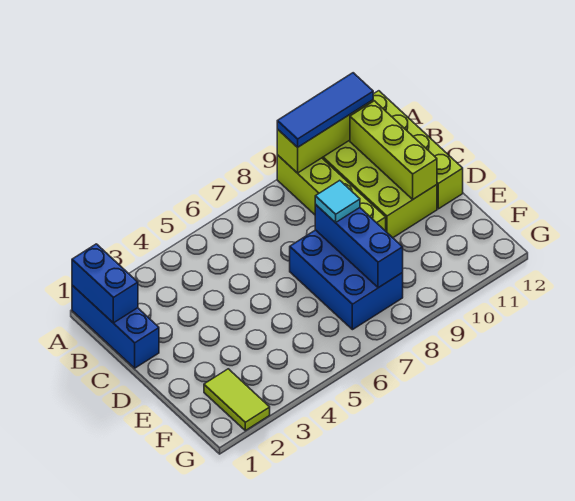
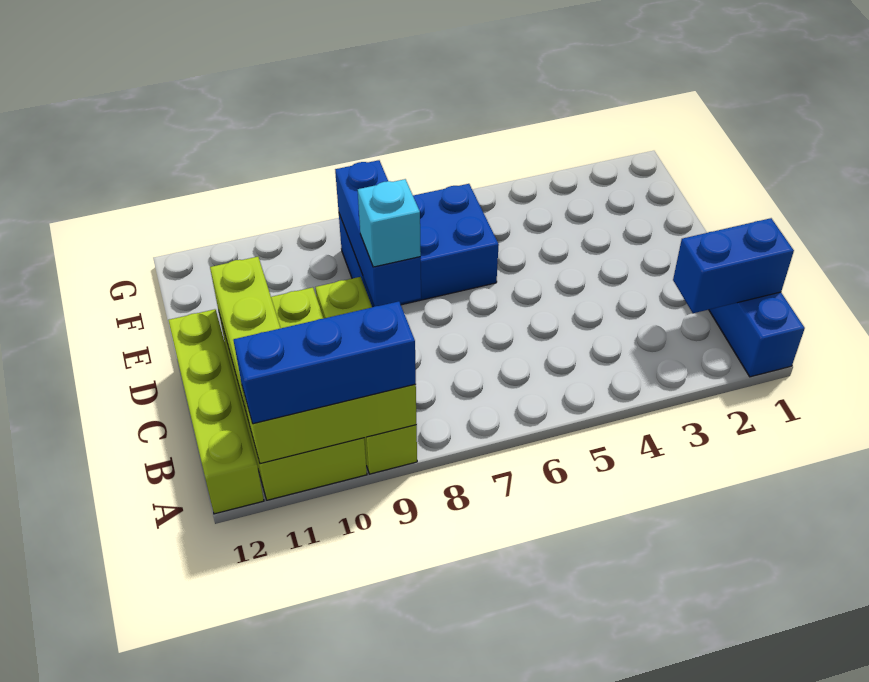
blue brick A1:B1 level 2 -> blue brick B1:B2 level 2
blue tile A9:A11 level 3 -> blue brick A9:A11 level 3
blue brick D7:F8 level 1 -> blue brick E6:F8 level 1
cyan tile D8 level 3 -> cyan brick D8 level 3
lime tile F2:G2 level 1 -> none

